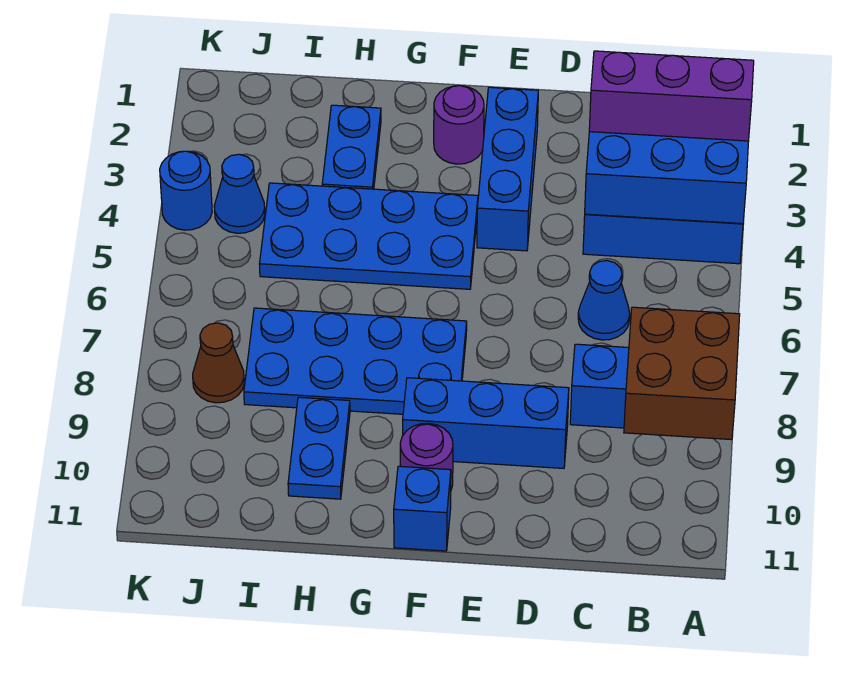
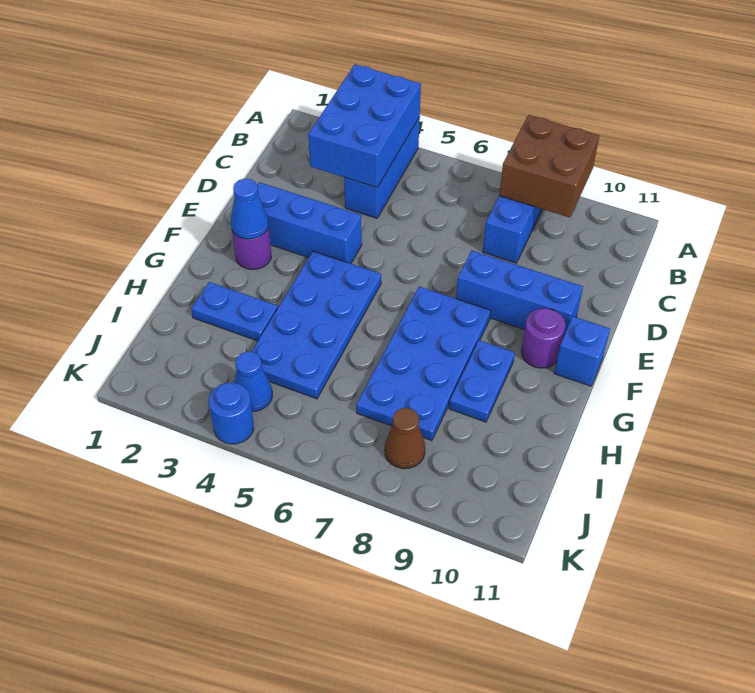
purple brick A3:C3 level 3 -> none
blue cone C6 level 1 -> blue cone F2 level 2
blue brick D9:F9 level 1 -> blue brick E8:E10 level 1
blue plate H9:H10 level 1 -> blue plate G9:H9 level 1

